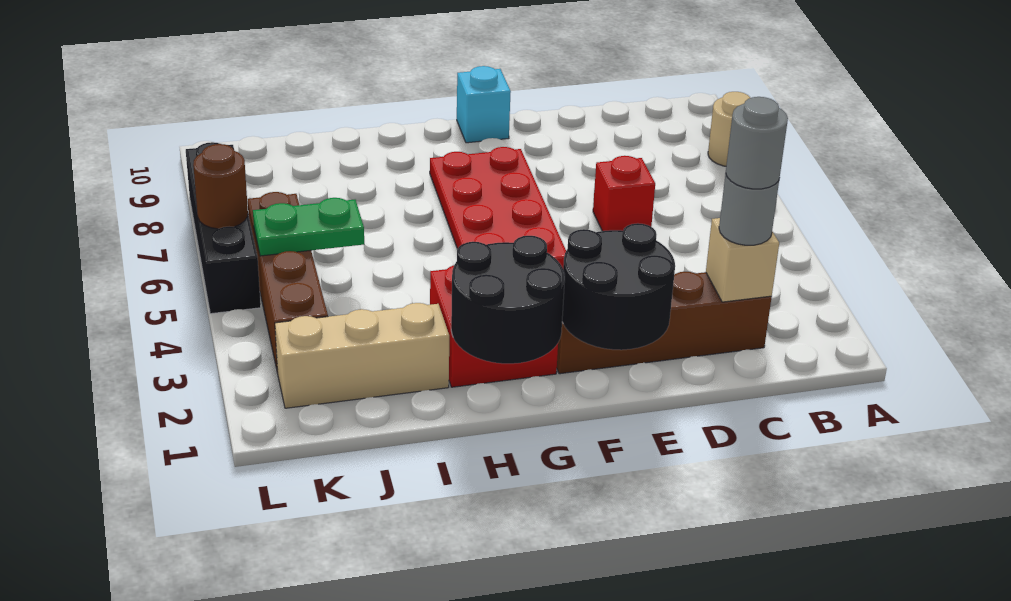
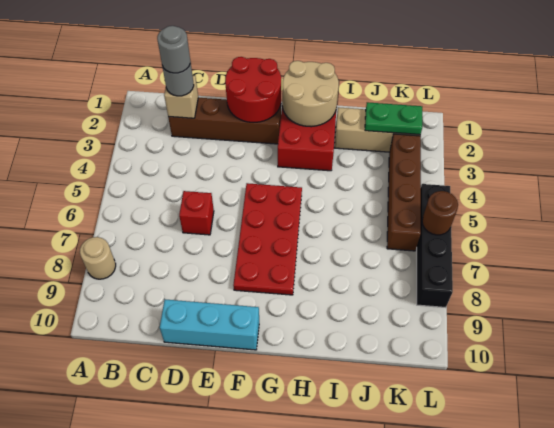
black round brick E1:F2 level 2 -> red round brick E1:F2 level 2
cyan brick F10 level 1 -> cyan brick D10:F10 level 1
black round brick G1:H2 level 2 -> tan round brick G1:H2 level 2
green plate J5:K5 level 2 -> green plate J2:K2 level 2

